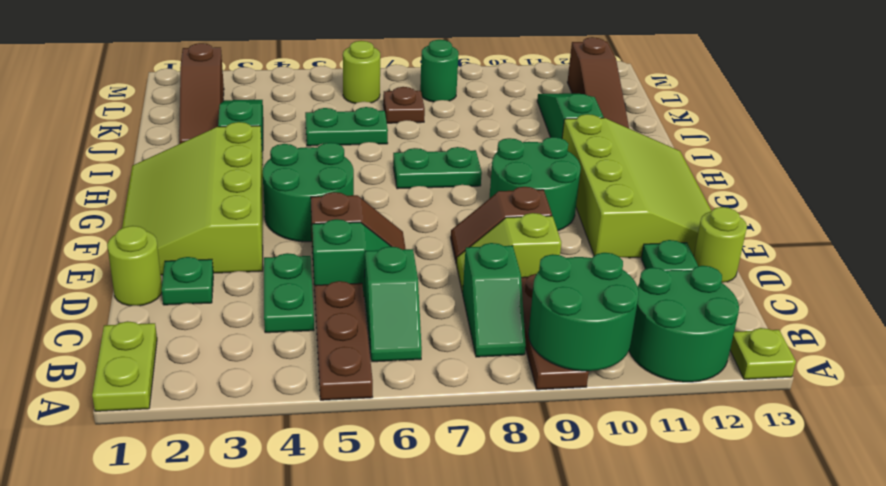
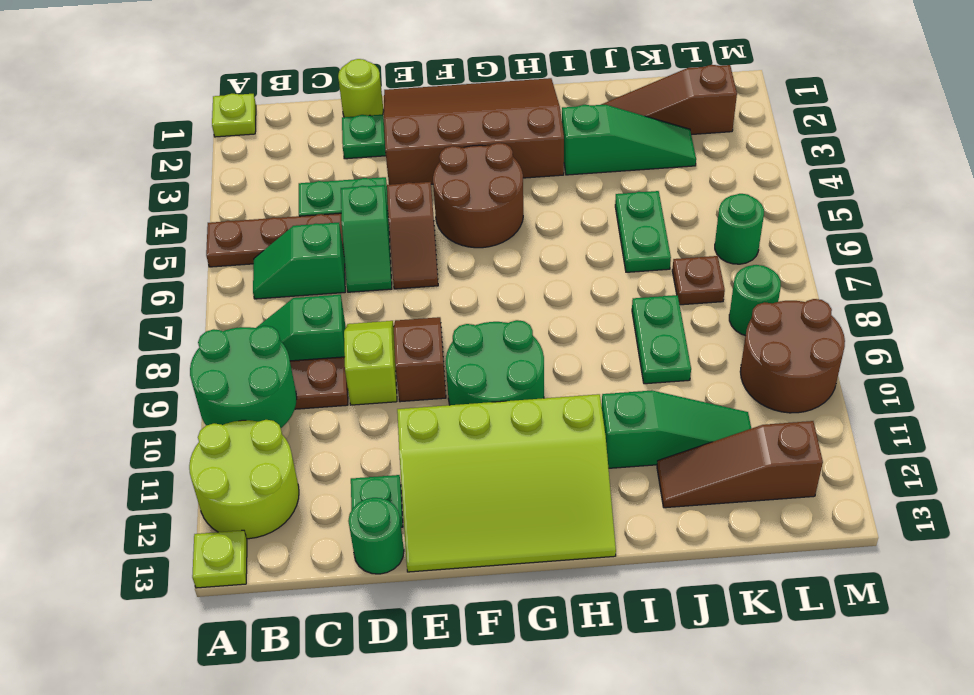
lime plate A1:B1 level 1 -> lime plate A1 level 1
green round brick A11:B12 level 1 -> lime round brick A11:B12 level 1
lime round brick D13 level 1 -> green round brick D13 level 1
lime slope E1:H3 level 1 top 3 -> brown slope E1:H3 level 1 top 3
green round brick F4:G5 level 1 -> brown round brick F4:G5 level 1
green plate H7:H8 level 1 -> green plate J8:J9 level 1
lime round brick L6 level 1 -> green round brick L6 level 1
none -> brown round brick L9:M10 level 1

